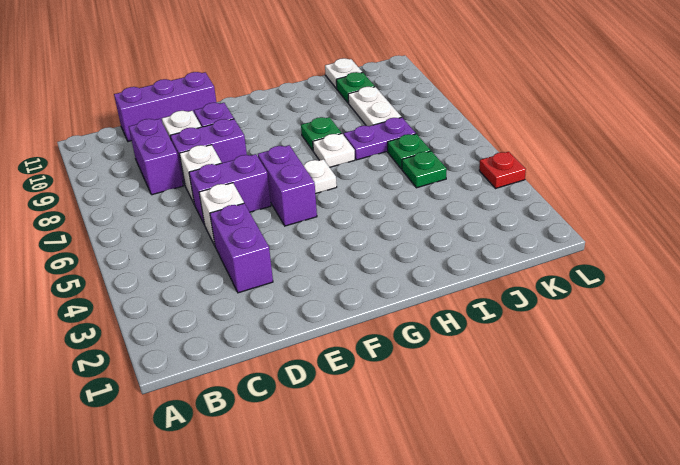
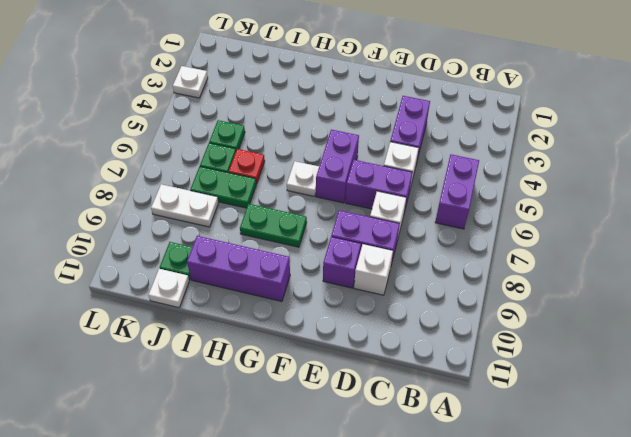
purple brick C8:C9 level 1 -> purple brick B5:B6 level 1
purple brick C11:E11 level 1 -> purple brick G10:I10 level 1
white plate H7 level 1 -> white plate L3 level 1
green plate H8 level 1 -> green plate G8:H8 level 1
purple plate I7:J7 level 1 -> green plate I7:J7 level 1
white plate J8:J9 level 1 -> white plate J8:K8 level 1
red plate L4 level 1 -> red plate I6 level 1

